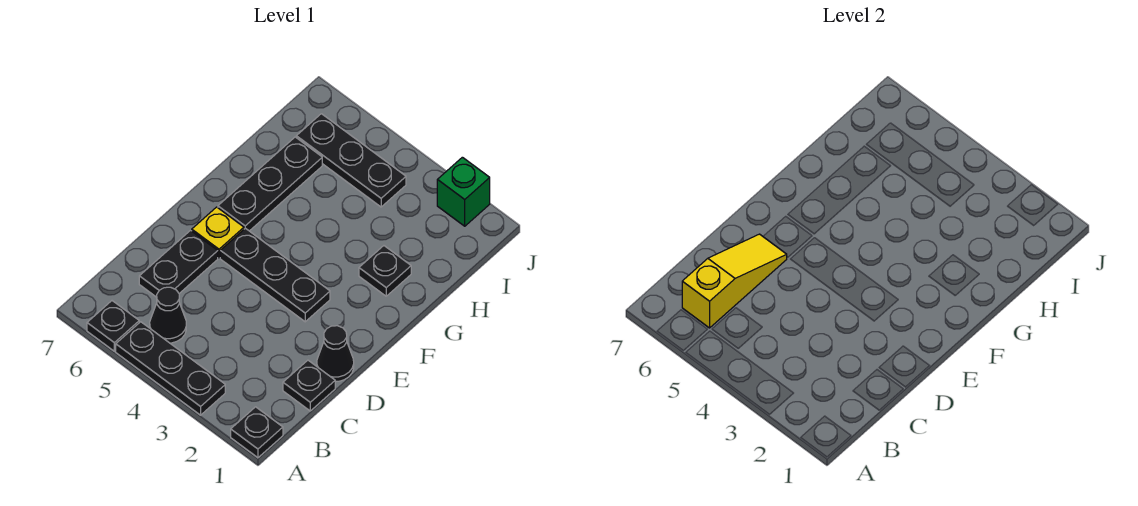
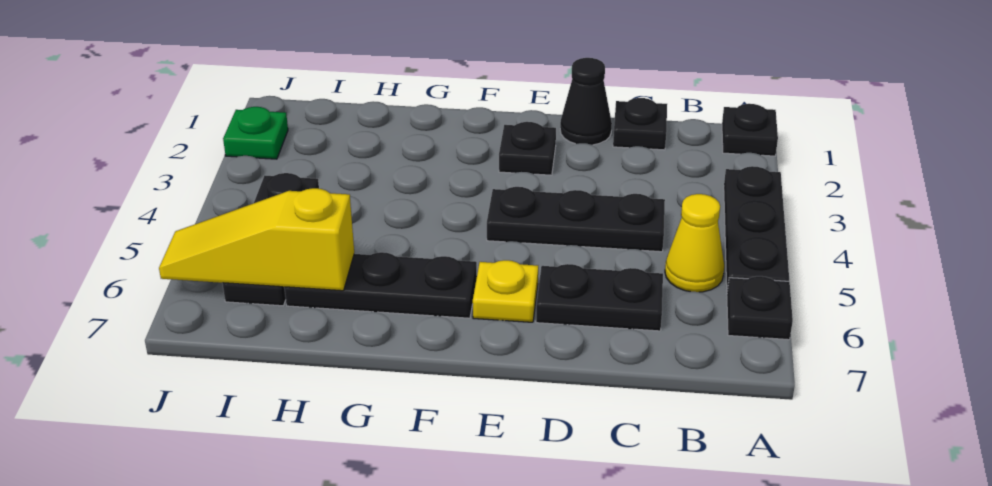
black cone B5 level 1 -> yellow cone B5 level 1
yellow slope B6:D6 level 2 top B -> yellow slope H6:J6 level 2 top H
black plate E3:E5 level 1 -> black plate C4:E4 level 1
black plate G2 level 1 -> black plate E2 level 1
green brick J2 level 1 -> green plate J2 level 1

